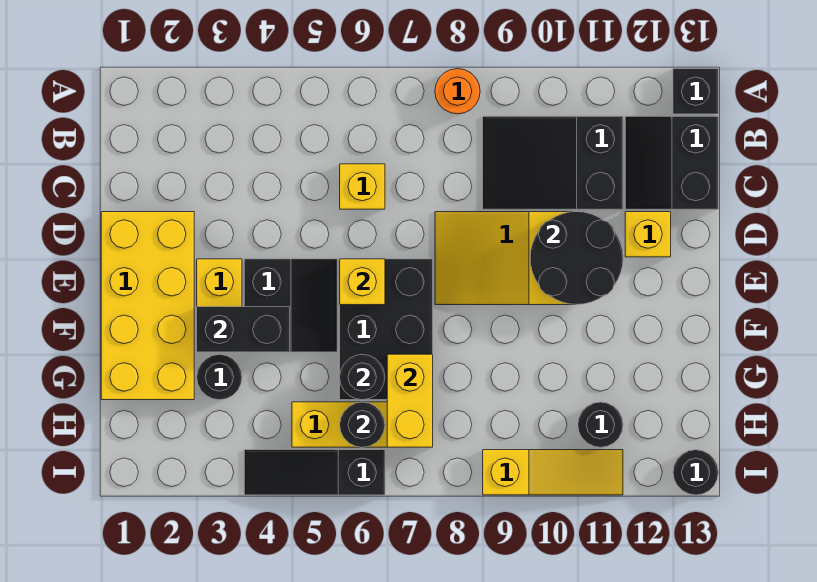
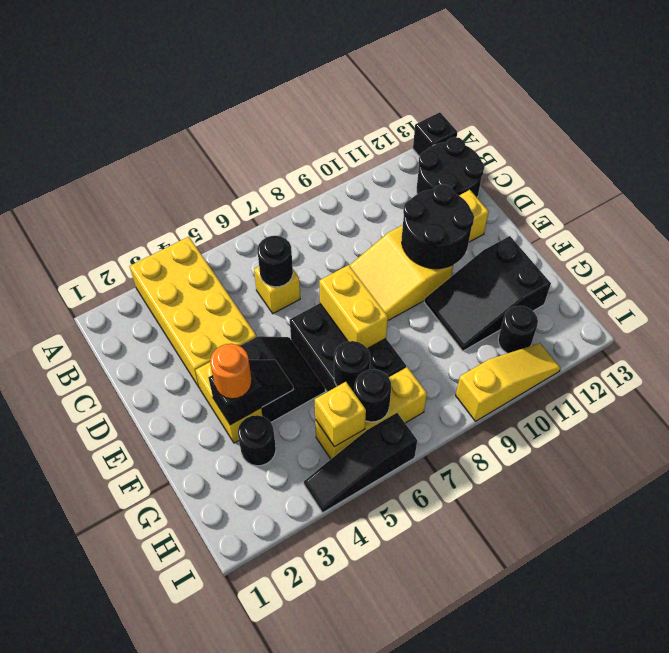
orange round brick A8 level 1 -> orange round brick F3 level 3
black slope B9:C11 level 1 top 11 -> black slope F10:G12 level 1 top 12
black slope B12:C13 level 1 top 13 -> black round brick B12:C13 level 1
yellow brick D1:G2 level 1 -> yellow brick A3:D4 level 1
yellow brick E6 level 2 -> yellow brick H5 level 2
black brick F3:F4 level 2 -> black slope F3:F4 level 2 top 3
yellow brick G7:H7 level 2 -> yellow brick E7:F7 level 2
black round brick I13 level 1 -> black round brick C6 level 2

